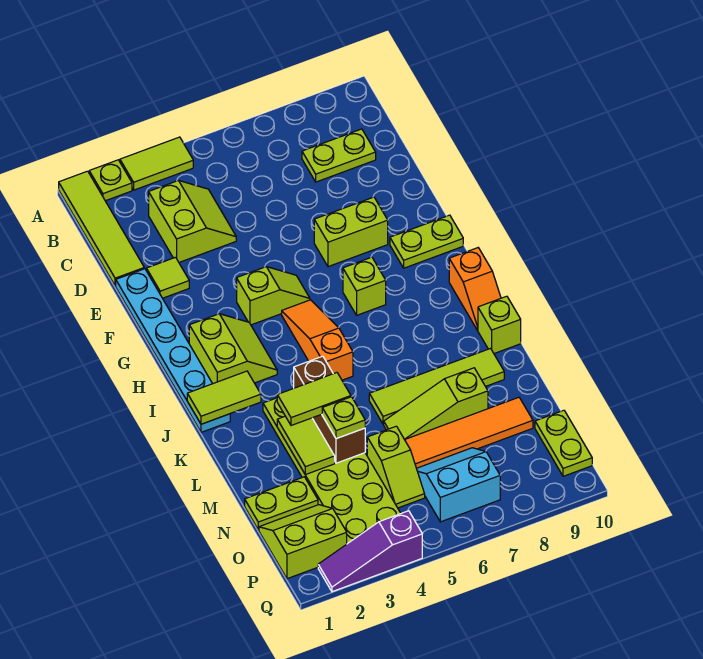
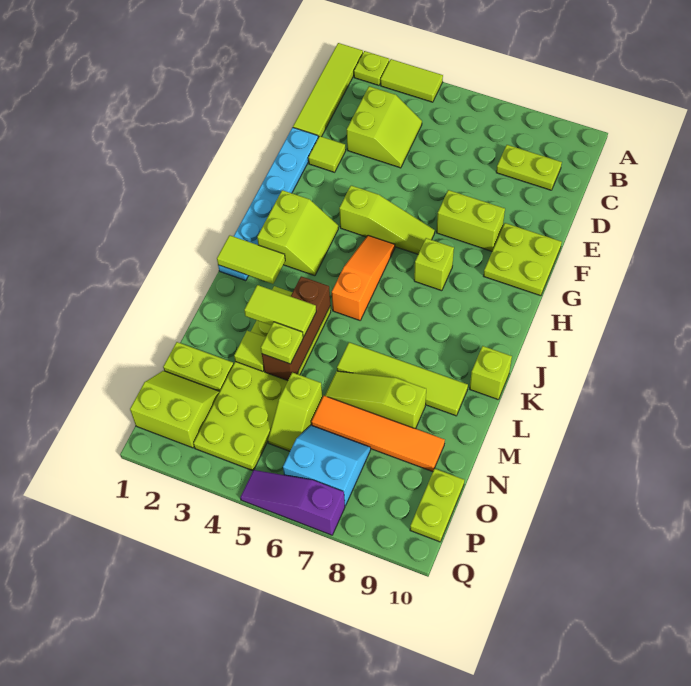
lime slope G4:G5 level 1 top 4 -> lime slope G4:G6 level 1 top 4
lime plate G9:G10 level 1 -> lime plate F9:G10 level 1
orange slope I10:J10 level 1 top I -> none
lime tile L3:M3 level 2 -> lime tile M3 level 2
purple slope Q2:Q4 level 1 top 4 -> purple slope Q5:Q7 level 1 top 7

